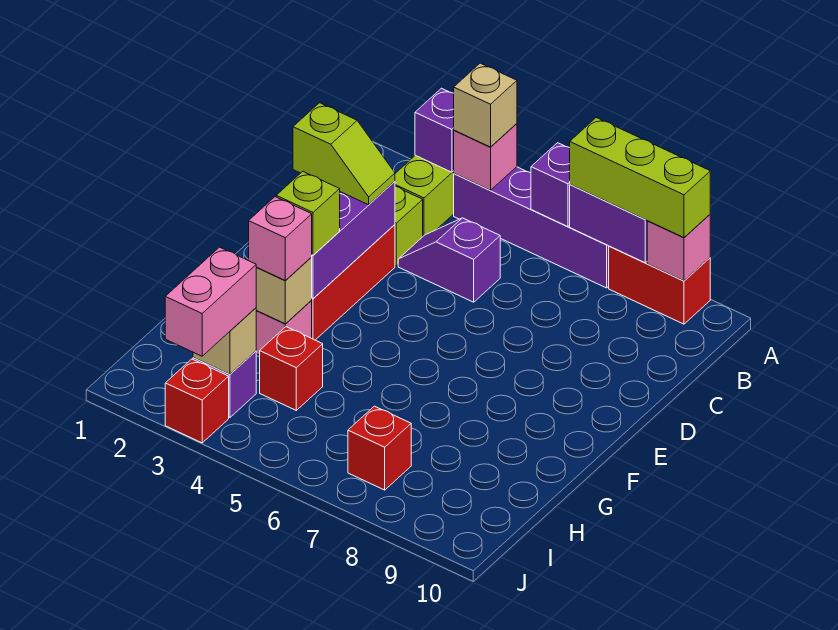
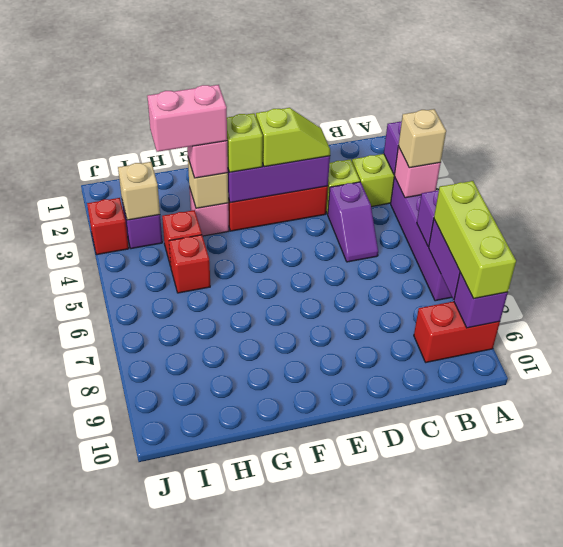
red brick A8:A9 level 1 -> red brick A9:B9 level 1
pink brick A9 level 2 -> purple brick A9 level 2
purple slope C4:C5 level 1 top 5 -> purple slope C4:C5 level 1 top 4
lime slope D2:D3 level 3 top 2 -> lime slope D3:E3 level 3 top E
pink brick I3:J3 level 3 -> pink brick G3:H3 level 4
red brick I7 level 1 -> red brick H5 level 1

